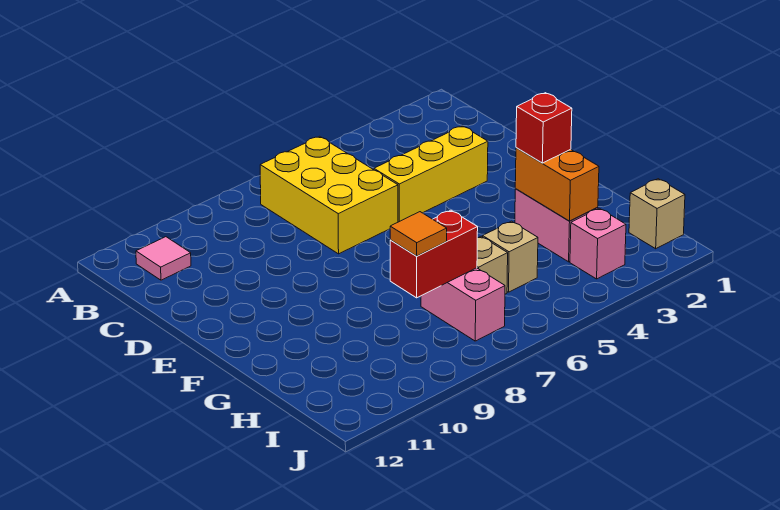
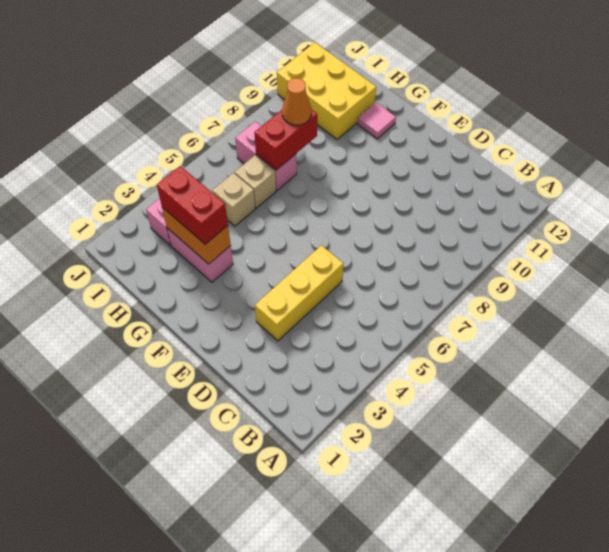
yellow brick B6:D7 level 1 -> yellow brick H10:J11 level 1
pink tile B11 level 1 -> pink tile G11 level 1
red brick G3 level 3 -> red brick G3:H3 level 3
orange tile H8 level 3 -> orange cone H8 level 3
tan brick I1 level 1 -> none

